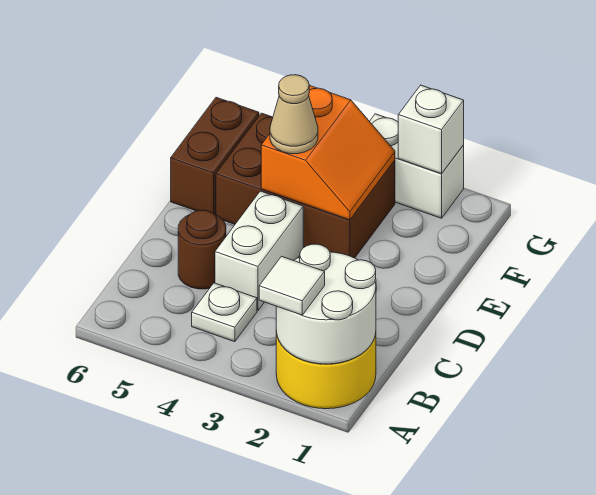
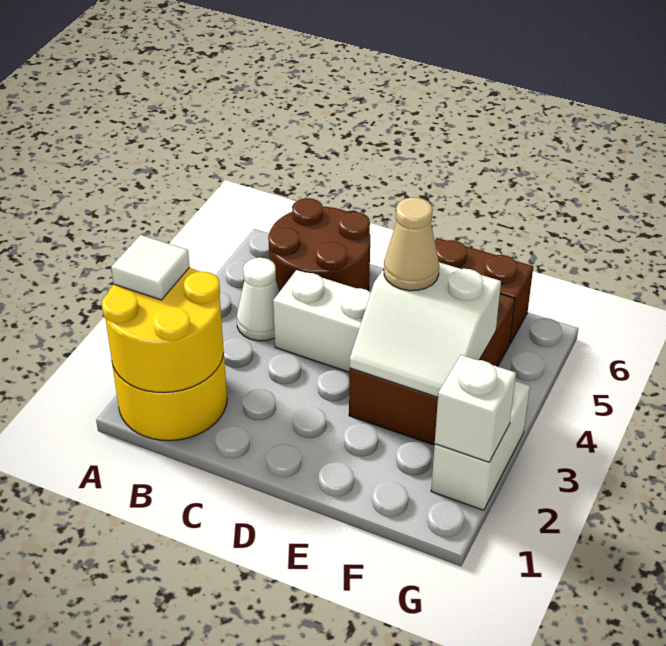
white round brick A1:B2 level 2 -> yellow round brick A1:B2 level 2
white plate B4 level 1 -> white cone B4 level 1
brown round brick C5 level 1 -> brown round brick B5:C6 level 1
orange slope E3:F4 level 2 top 4 -> white slope E3:F4 level 2 top 4

